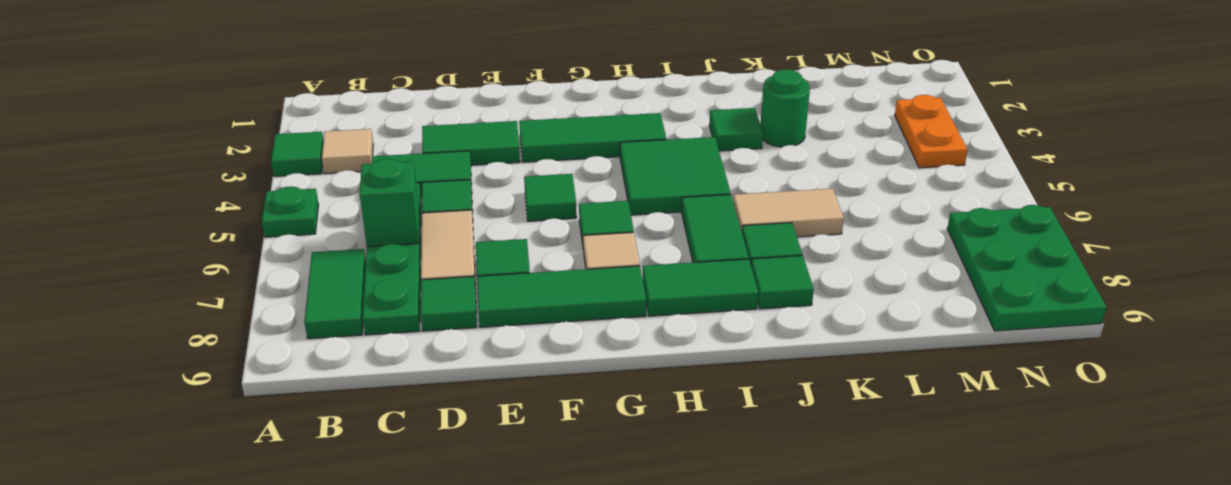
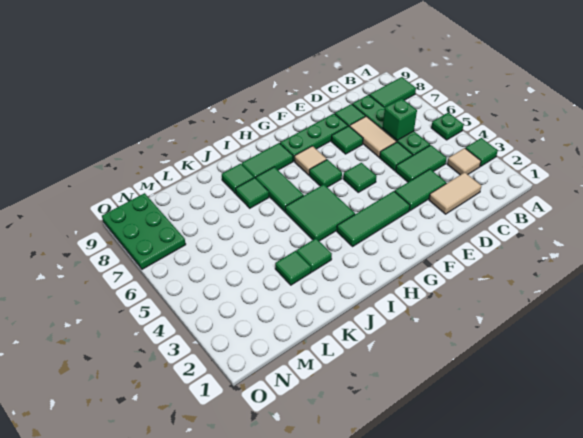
green tile B7:B8 level 1 -> green tile A8:B8 level 1
green tile E8:G8 level 1 -> green plate E8:G8 level 1
tan tile J6:K6 level 1 -> tan tile C2:D2 level 1
green round brick K3 level 1 -> green tile K3 level 1
orange plate N3:N4 level 1 -> none

